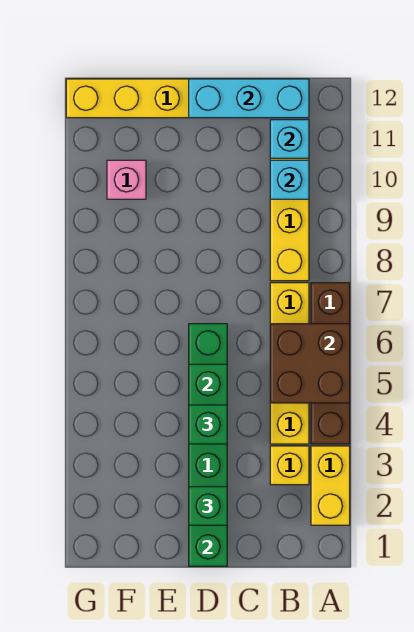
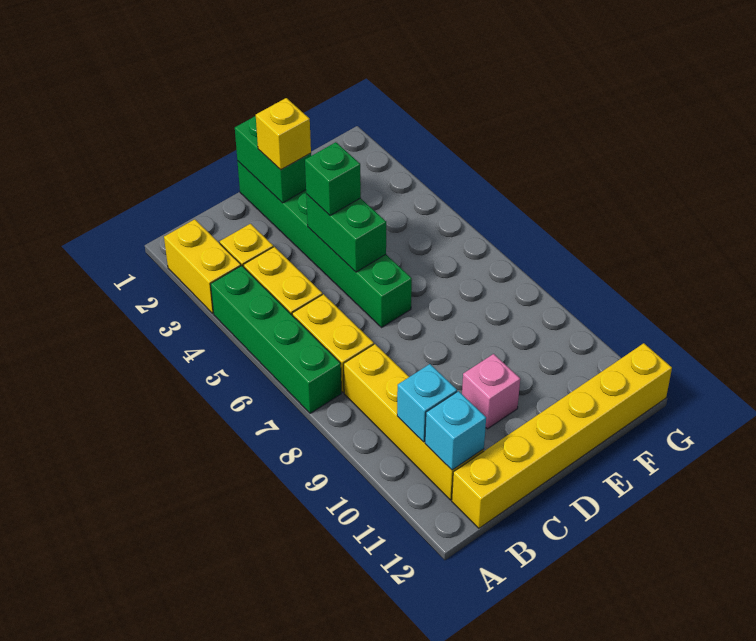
brown brick A4:A7 level 1 -> green brick A4:A7 level 1
brown brick A5:B6 level 2 -> none
cyan brick B12:D12 level 2 -> none
green brick D2 level 3 -> yellow brick D2 level 3
pink brick F10 level 1 -> pink brick D10 level 1

